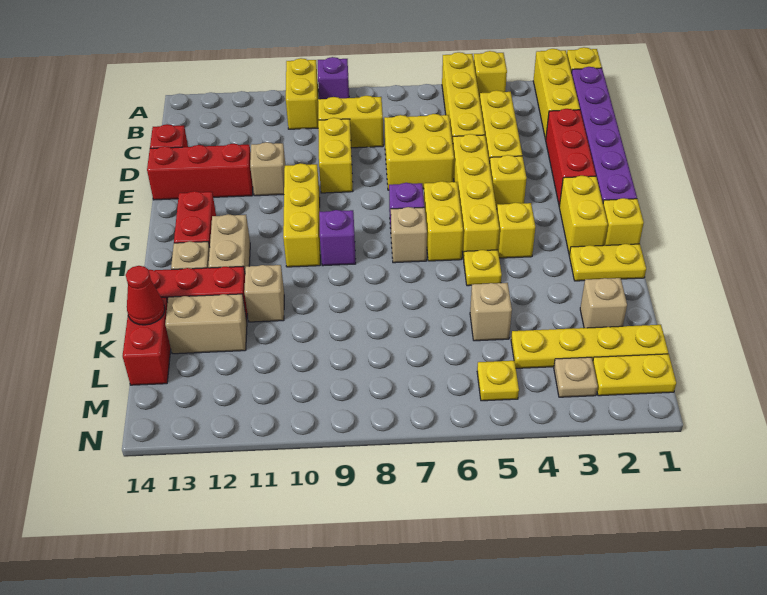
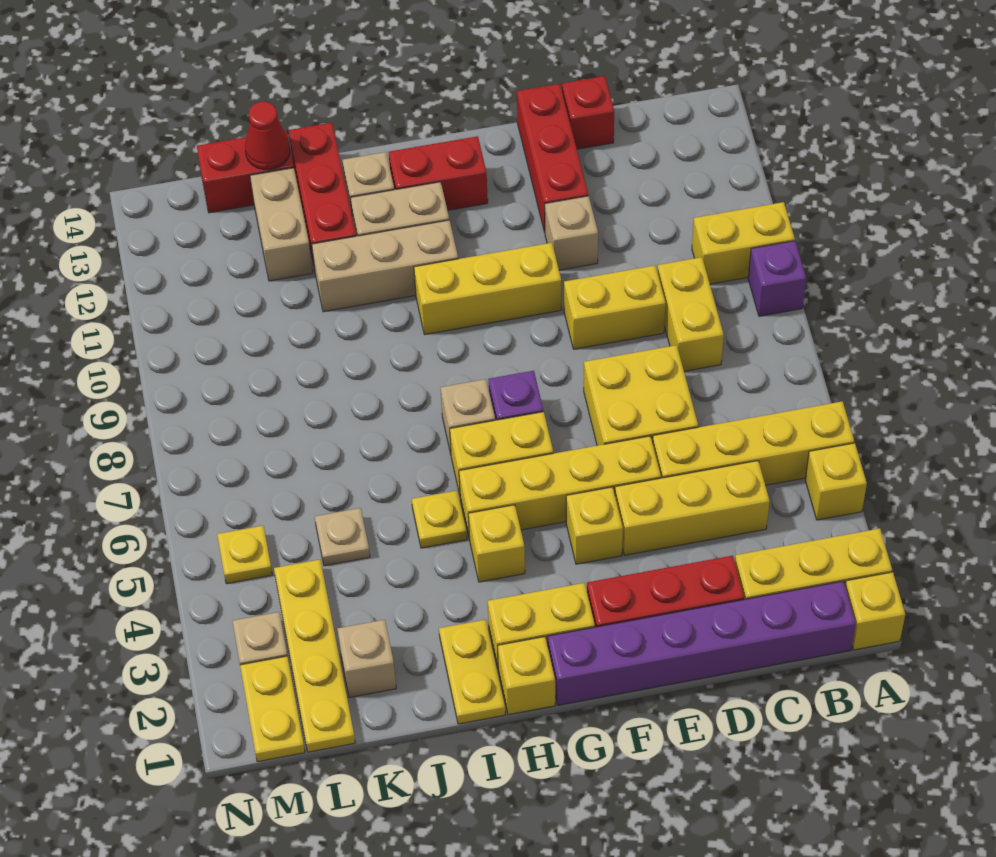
purple brick H9 level 1 -> none
tan brick J11 level 1 -> tan brick H11:J11 level 1
tan brick K5 level 1 -> tan plate K5 level 1

